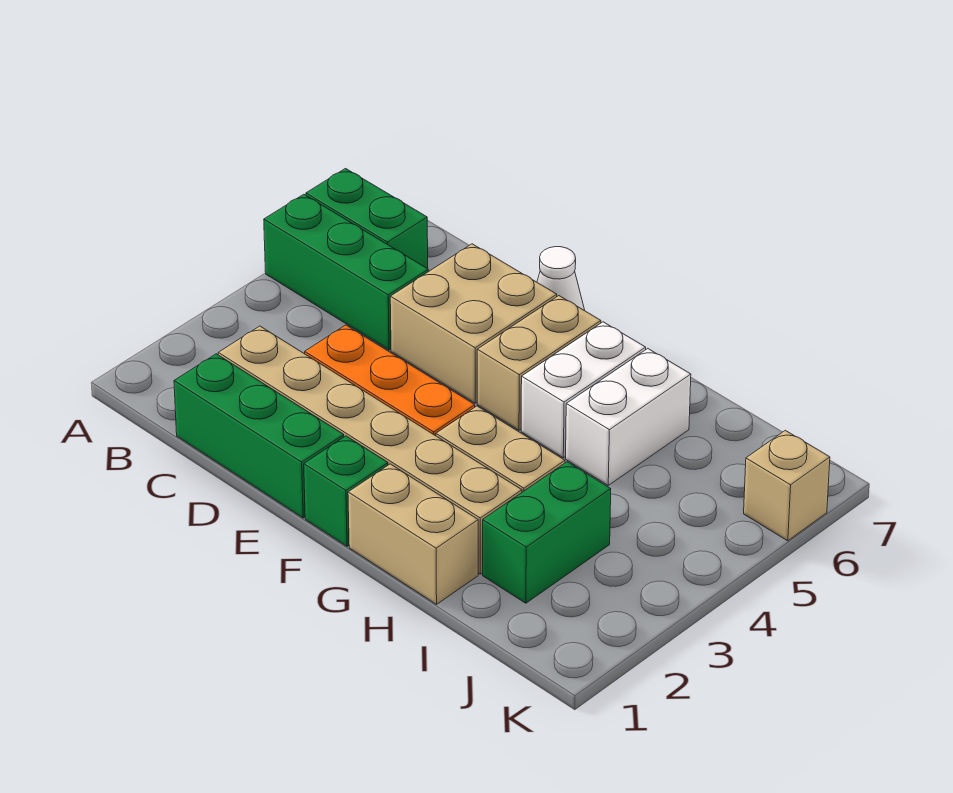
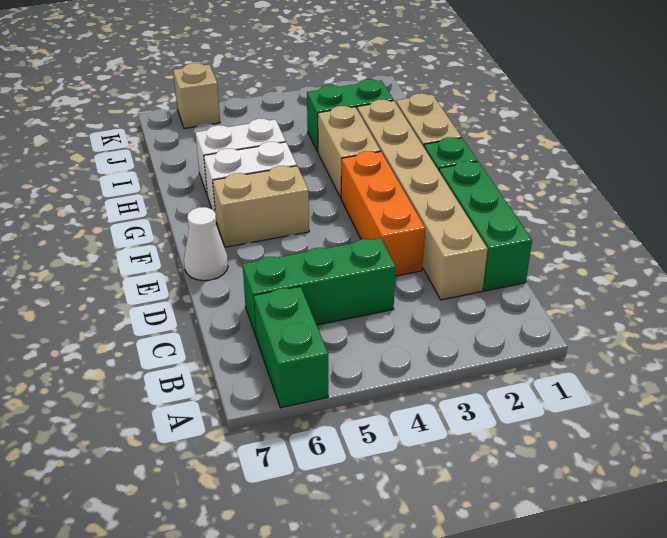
green brick A5:C5 level 1 -> green brick C4:C6 level 1
tan brick D5:E6 level 1 -> none

